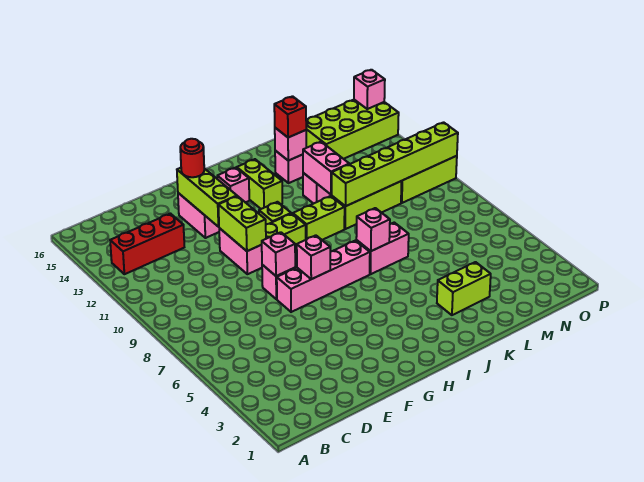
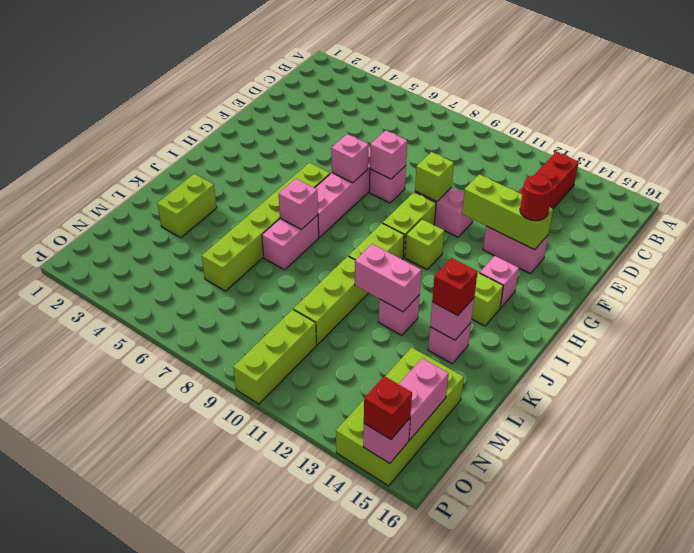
lime brick F10:F11 level 2 -> lime brick F10 level 2
lime brick K10:P10 level 2 -> lime brick H6:M6 level 1
none -> pink brick N15:O15 level 2
none -> red brick P15 level 3

